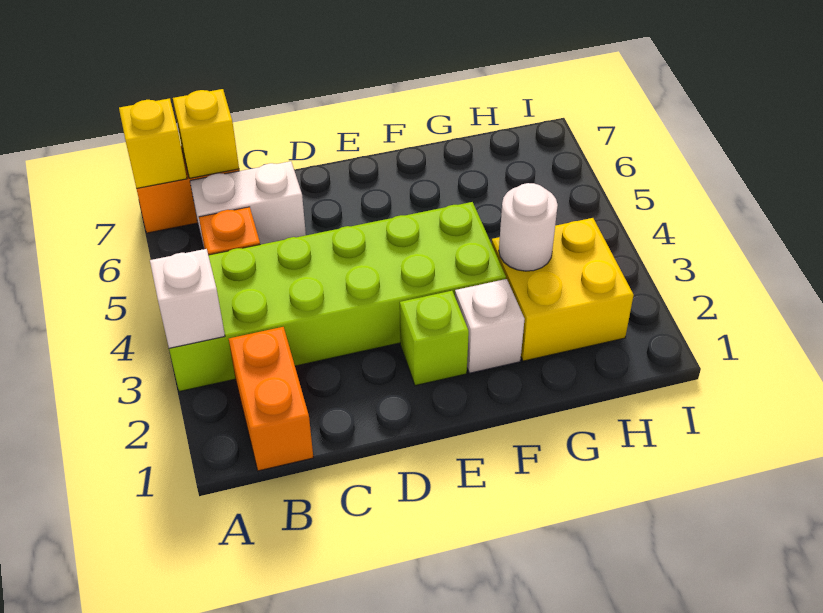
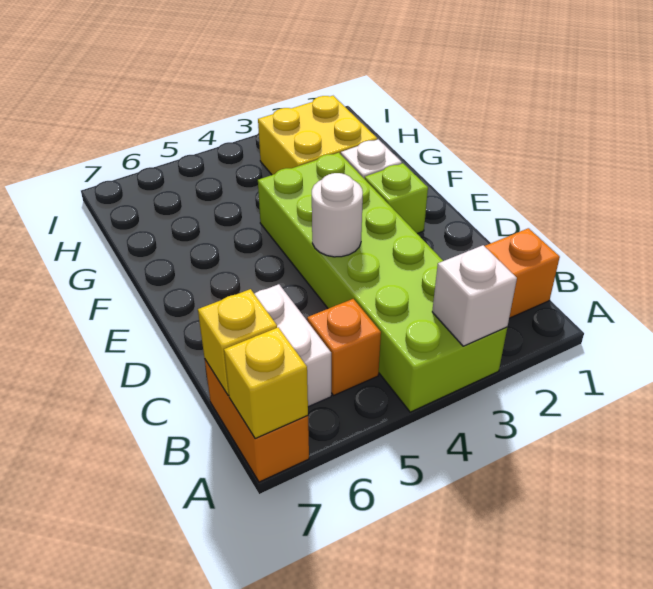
white round brick G3 level 2 -> white round brick D4 level 2

